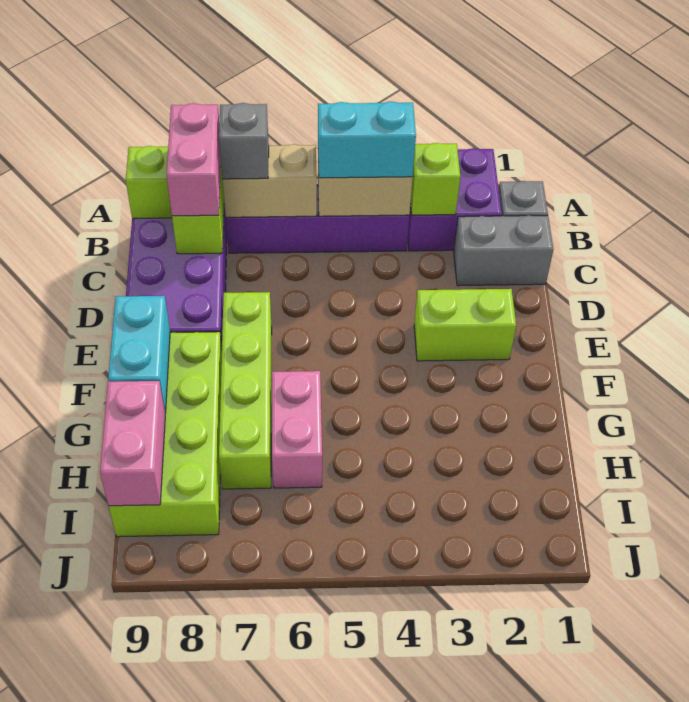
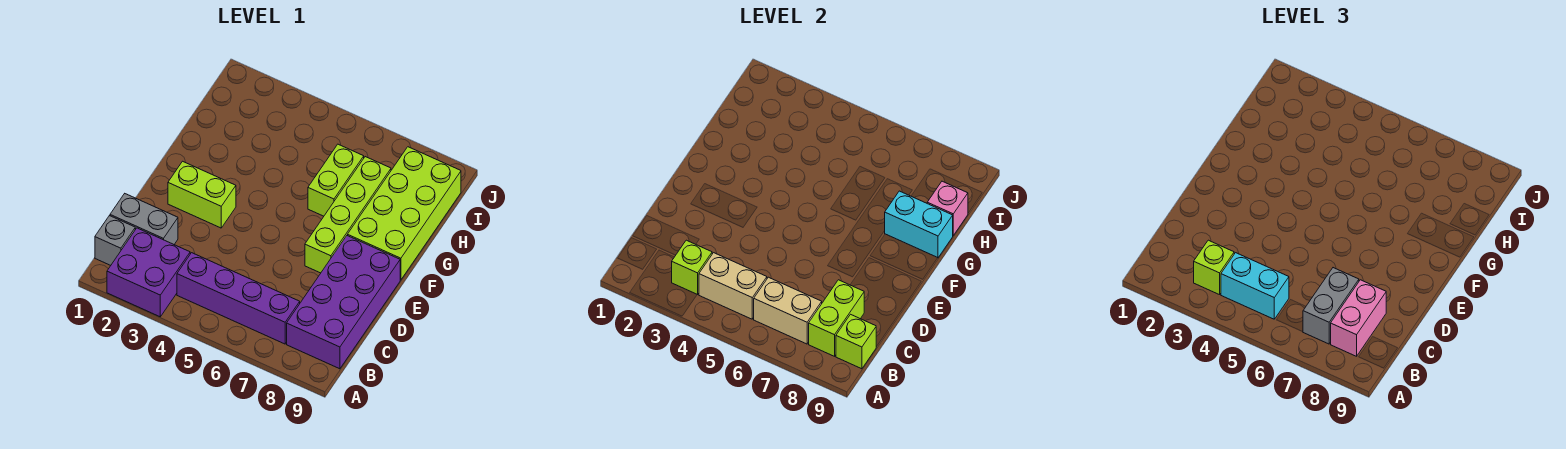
none -> lime brick B3 level 3
grey brick B7 level 3 -> grey brick B7:C7 level 3
cyan brick F9:G9 level 2 -> cyan brick G8:G9 level 2
pink brick G6:H6 level 1 -> lime brick G6:H6 level 1
pink brick H9:I9 level 2 -> pink brick H9 level 2

